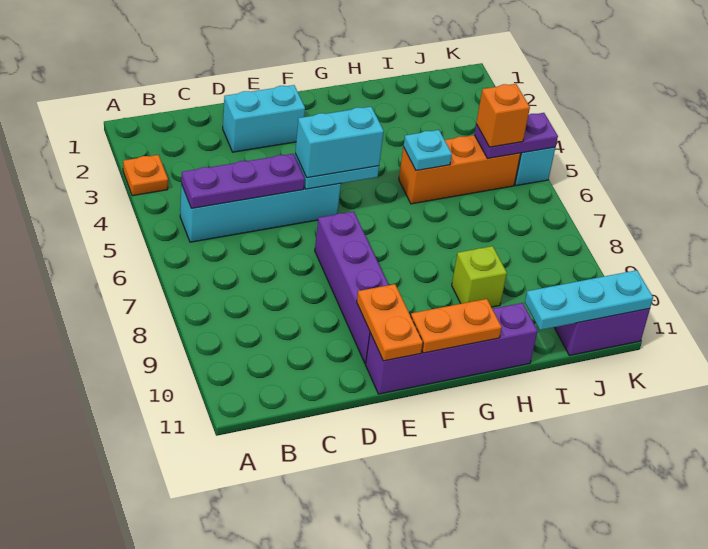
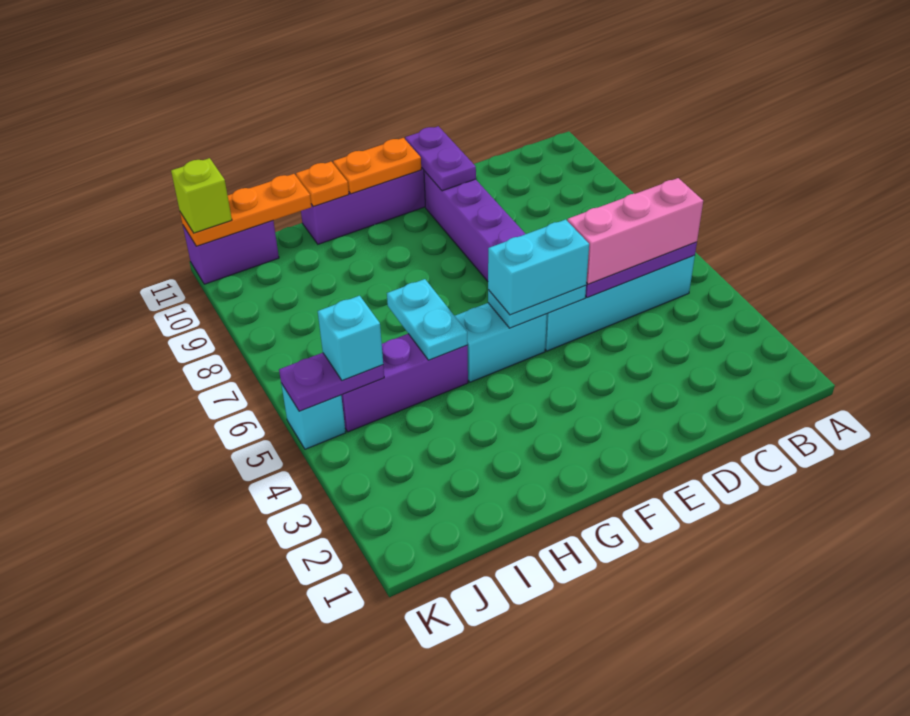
orange plate A3 level 1 -> orange plate H11 level 2
none -> pink brick B5:D5 level 3
cyan brick D2:E2 level 1 -> cyan brick F5:G5 level 1
orange plate E10:E11 level 2 -> purple plate E10:E11 level 2
orange brick H5:J5 level 1 -> purple brick H5:J5 level 1
cyan plate H5 level 2 -> cyan plate H5:H6 level 2
lime brick H9 level 1 -> lime brick K11 level 3
cyan plate I11:K11 level 2 -> orange plate I11:K11 level 2
orange brick J5 level 3 -> cyan brick J5 level 3

